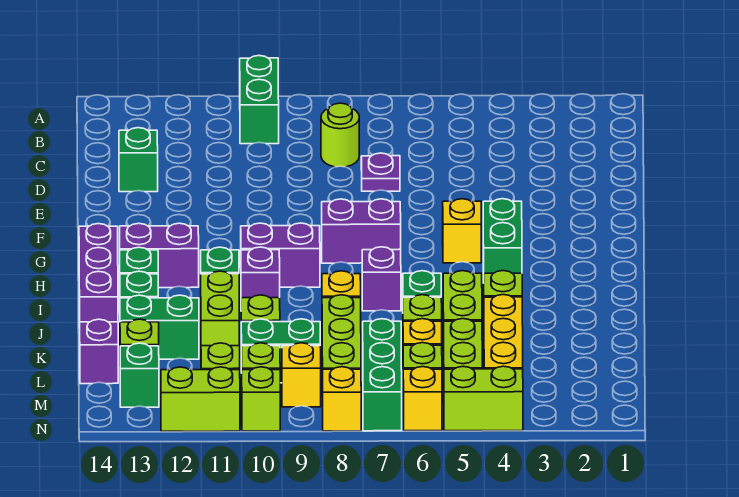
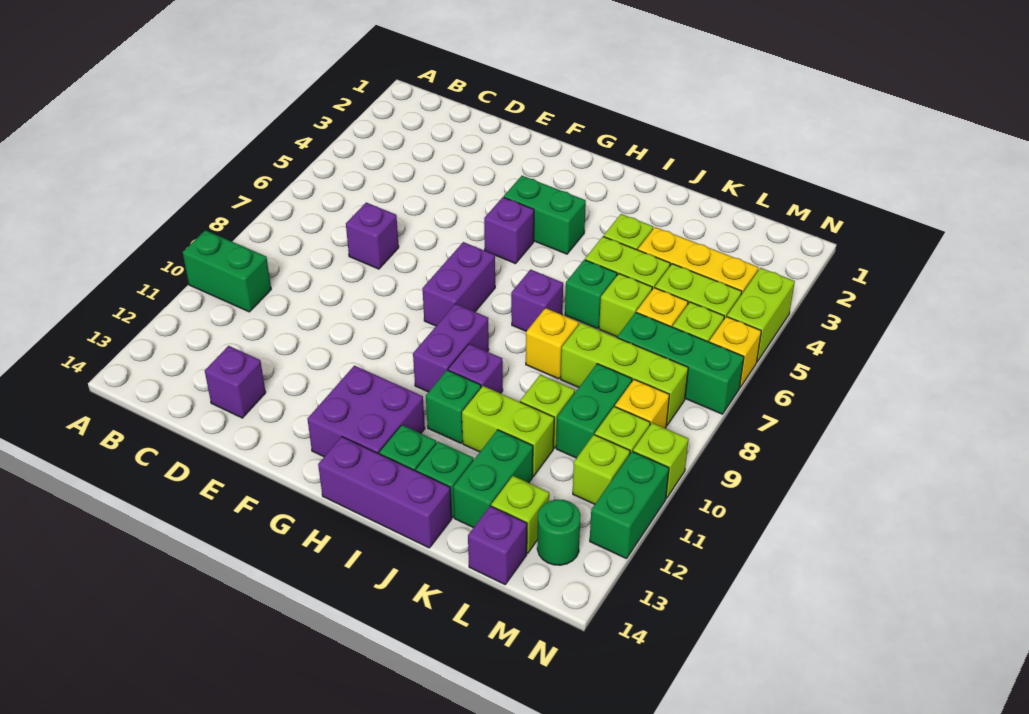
lime round brick C8 level 1 -> none
purple plate D7 level 1 -> purple brick D7 level 1
green brick D13 level 1 -> purple brick D13 level 1
yellow brick G5 level 1 -> purple brick G5 level 1
purple brick H12:H13 level 1 -> purple brick G12:H13 level 1
green brick M13 level 1 -> green round brick M13 level 1
yellow brick N8 level 1 -> none
lime brick N11:N12 level 1 -> green brick N11:N12 level 1

